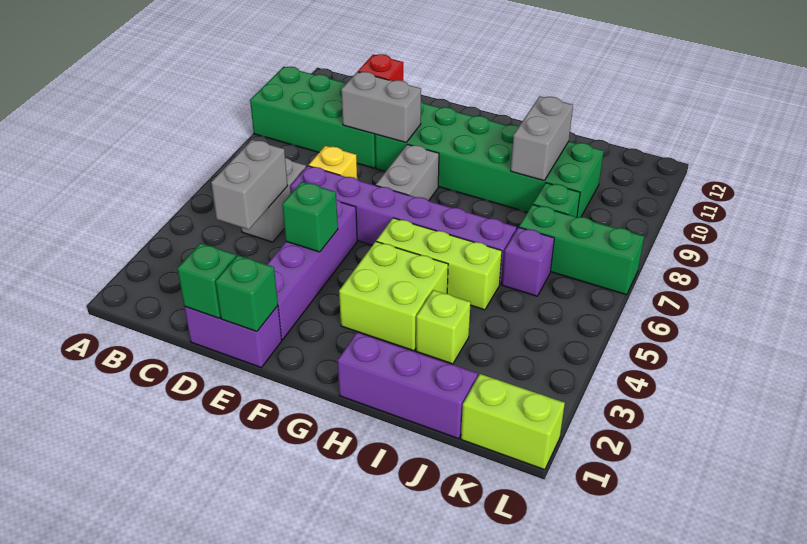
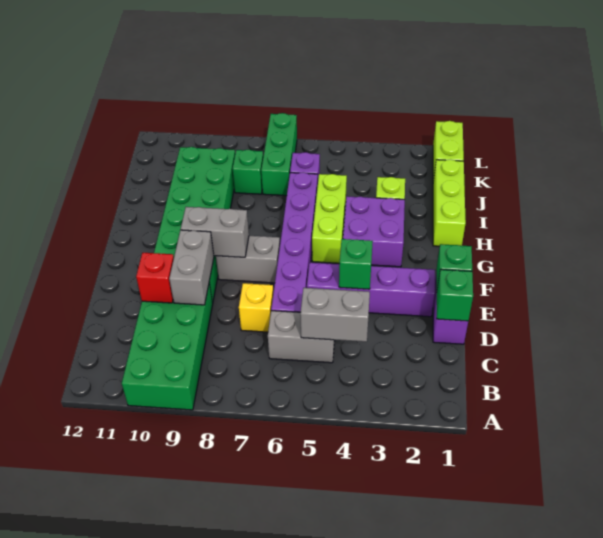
lime brick G3:H4 level 1 -> purple brick G3:H4 level 1
purple brick H1:J1 level 1 -> lime brick H1:J1 level 1
grey brick I9:I10 level 2 -> grey brick F8:F9 level 2

